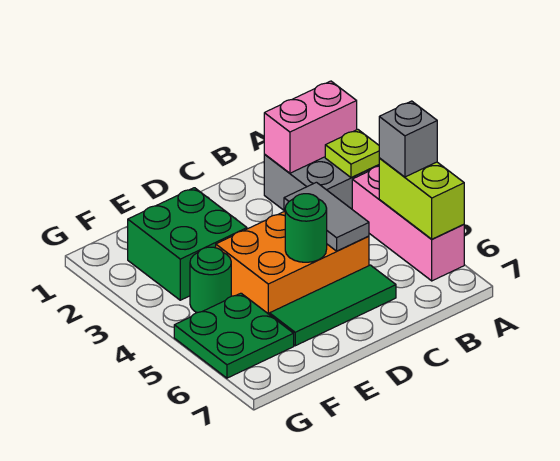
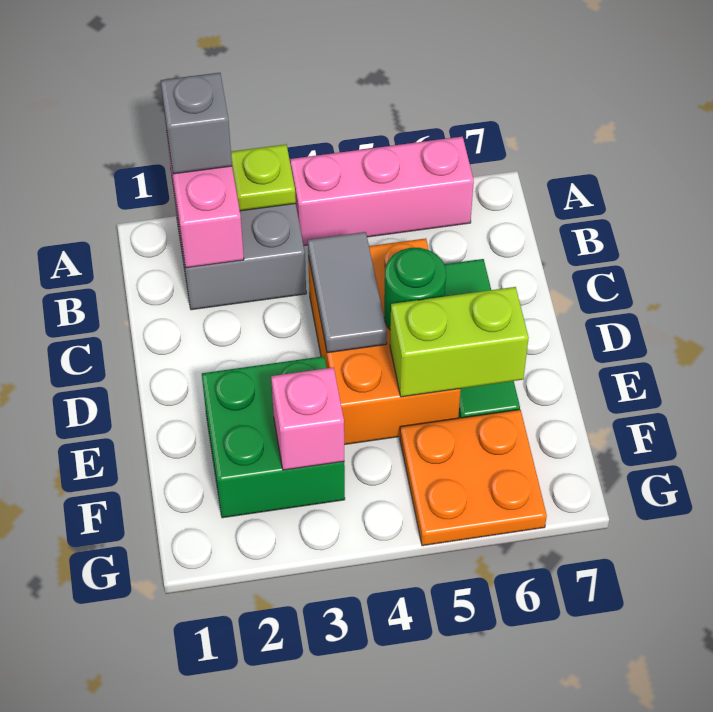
lime brick A5:A6 level 2 -> lime brick E5:E6 level 2
grey brick A5 level 3 -> grey brick A2 level 3
grey tile C4:C5 level 2 -> grey tile C4:D4 level 2
none -> pink brick F3 level 2
green round brick F4 level 1 -> none
green plate F5:G6 level 1 -> orange plate F5:G6 level 1

